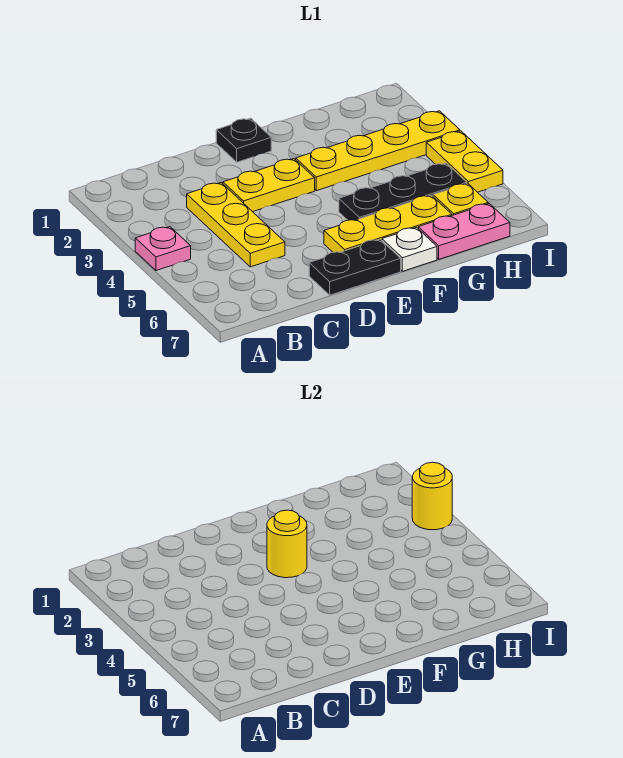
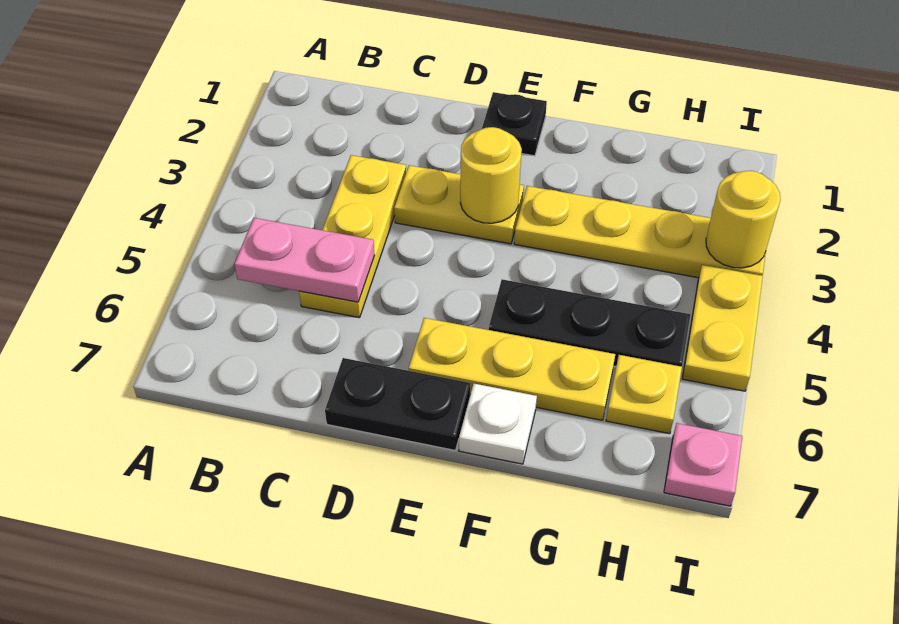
pink plate A4 level 1 -> pink plate I7 level 1
pink plate G7:H7 level 1 -> pink plate B5:C5 level 2

